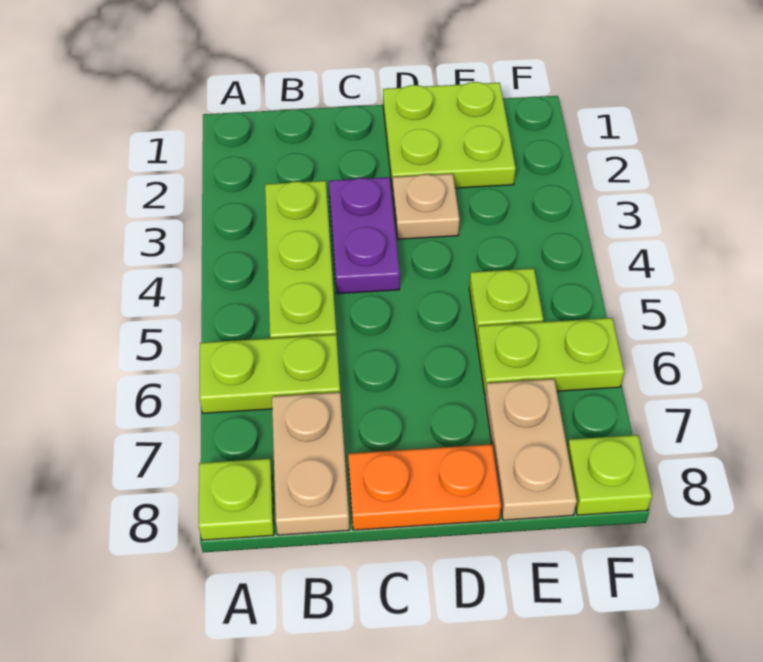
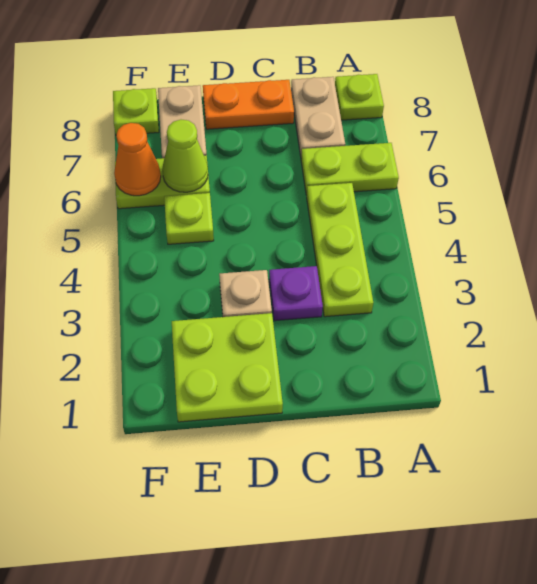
purple plate C3:C4 level 1 -> purple plate C3 level 1
none -> lime cone E6 level 2
none -> orange cone F6 level 2

